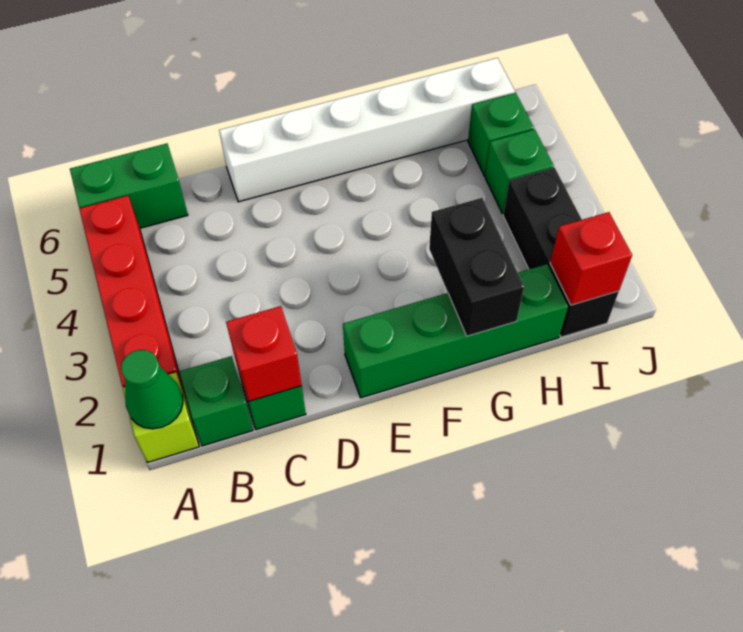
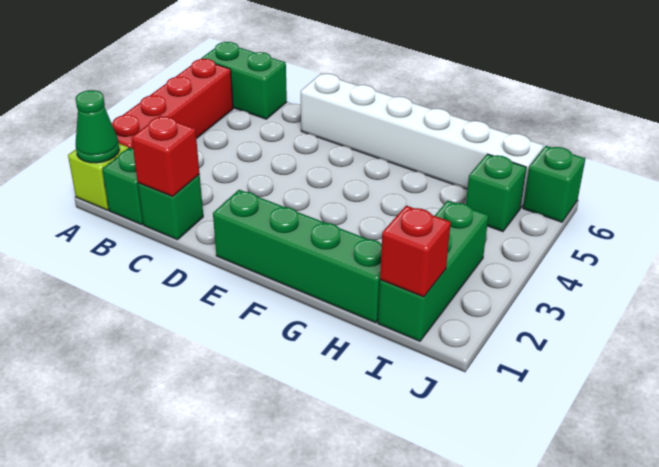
black brick G1:G2 level 2 -> none
black brick I1:I3 level 1 -> green brick I1:I3 level 1
green brick I4 level 1 -> green brick J6 level 1

